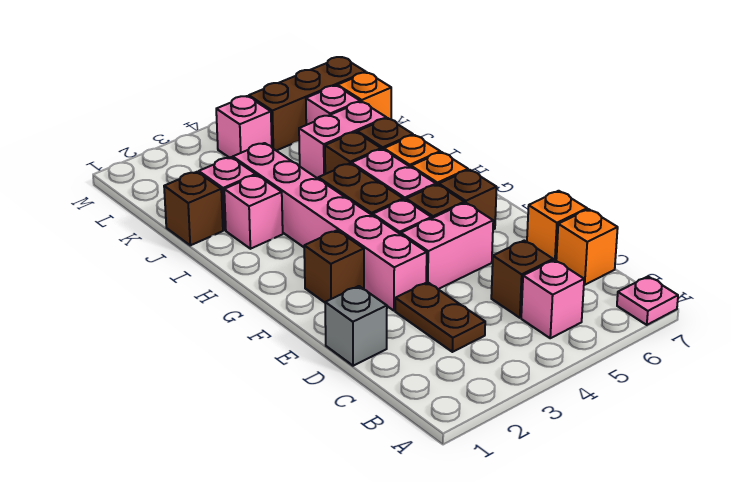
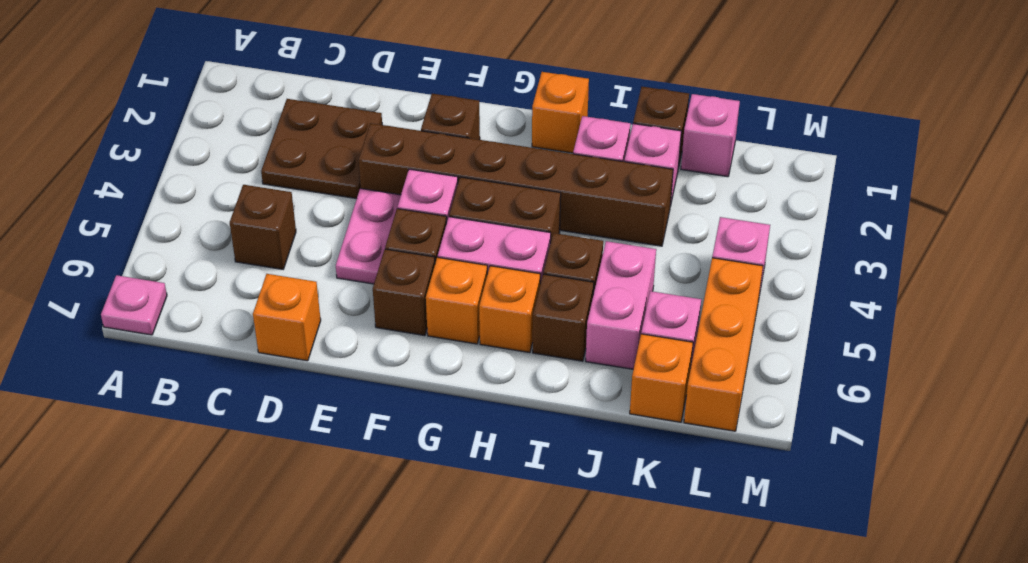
pink brick B5 level 1 -> pink brick K1 level 1
brown plate C3:D3 level 1 -> brown plate C2:D3 level 1
orange brick C7 level 1 -> orange brick H1 level 1
grey brick D1 level 1 -> none
pink brick E3:J3 level 1 -> brown brick E3:J3 level 1
pink brick E4:E5 level 1 -> pink plate E4:E5 level 1
brown brick L5:L7 level 1 -> orange brick L5:L7 level 1

